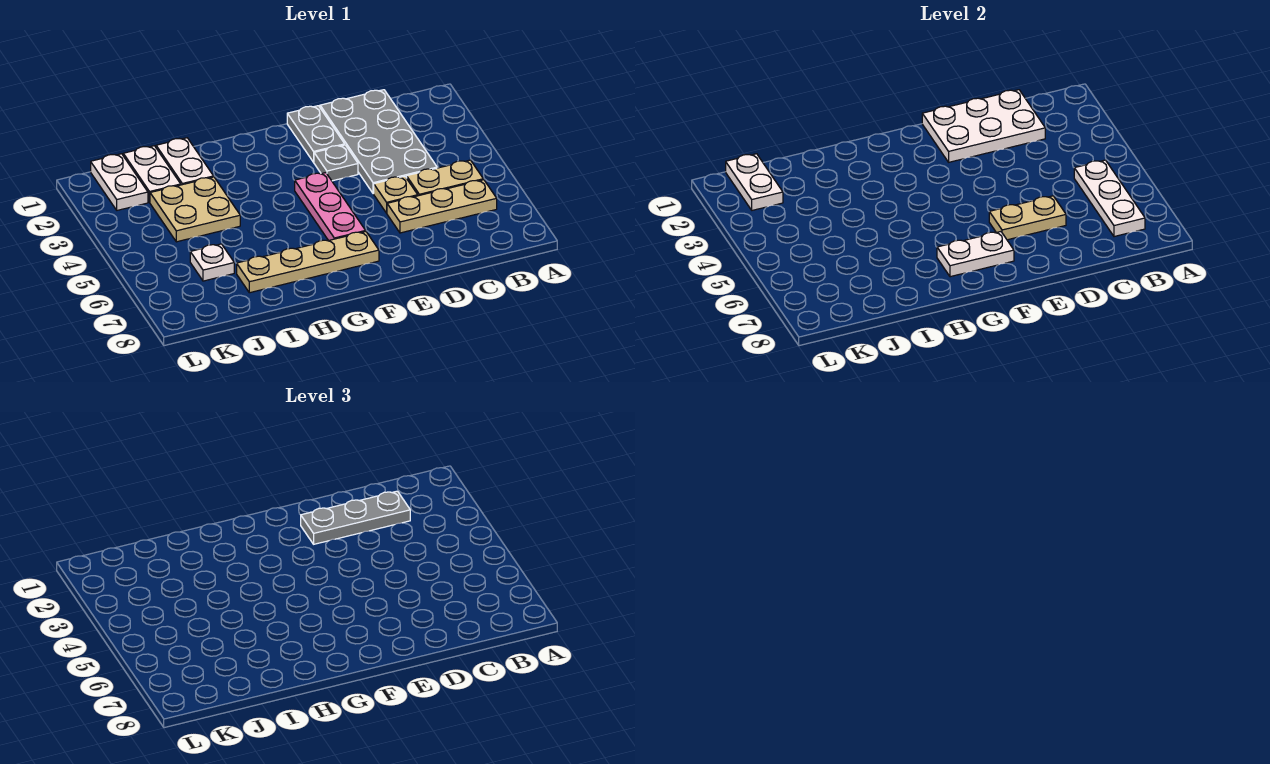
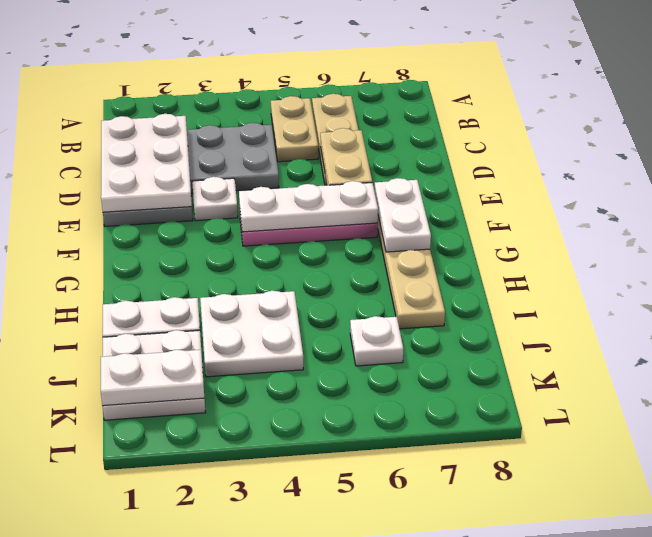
white plate B5:B7 level 2 -> white plate F4:F6 level 2
grey plate C2:E2 level 3 -> none
tan plate D5 level 1 -> none
grey plate E3 level 1 -> white plate E3 level 1
tan plate I3:J4 level 1 -> white plate I3:J4 level 1

